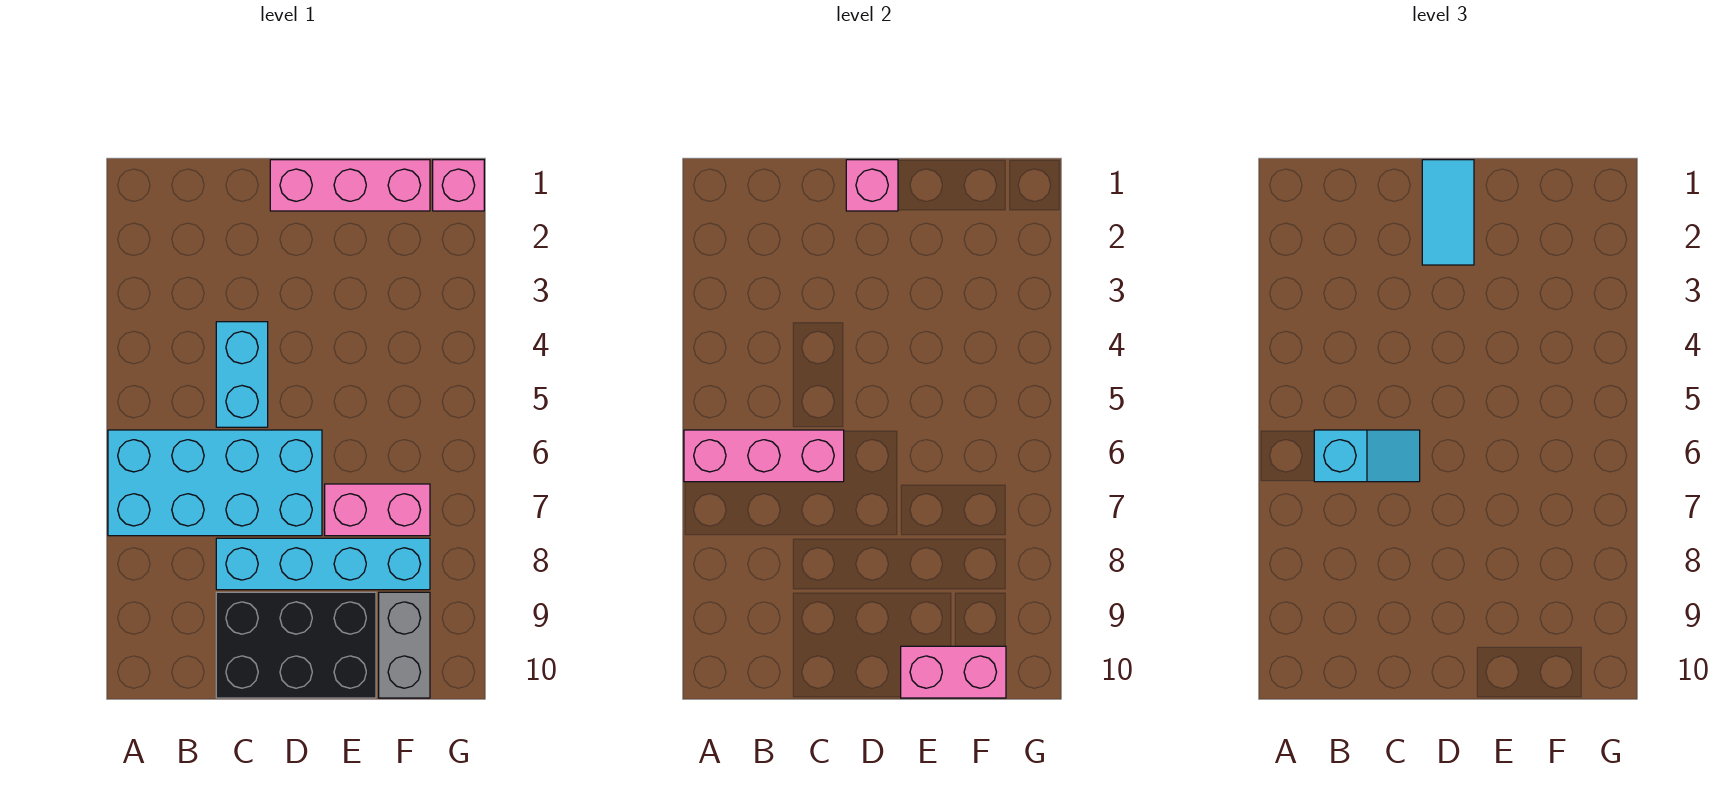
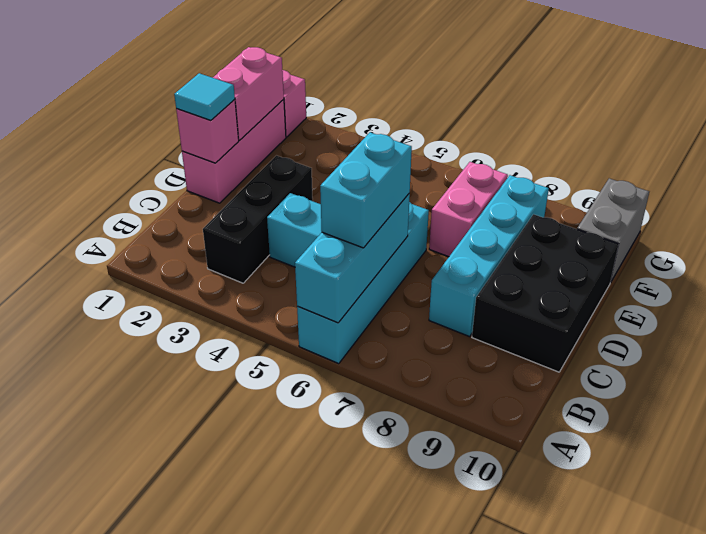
cyan brick A6:D7 level 1 -> cyan brick A6:D6 level 1
pink brick A6:C6 level 2 -> cyan brick A6:C6 level 2
none -> black brick B3:D3 level 1
cyan slope B6:C6 level 3 top B -> cyan brick B6:C6 level 3
cyan tile D1:D2 level 3 -> cyan tile D1 level 3
pink brick E10:F10 level 2 -> pink brick E1:F1 level 2
grey brick F9:F10 level 1 -> grey brick F10:G10 level 1

